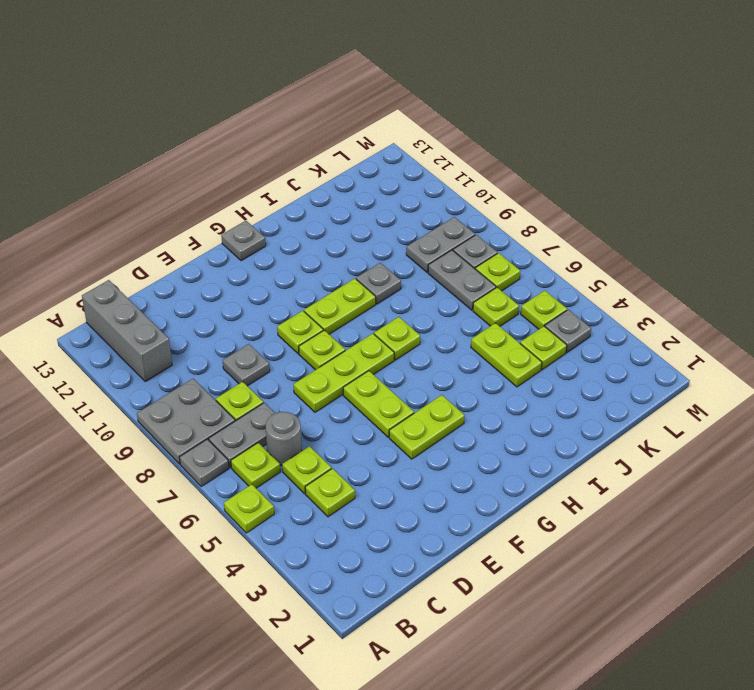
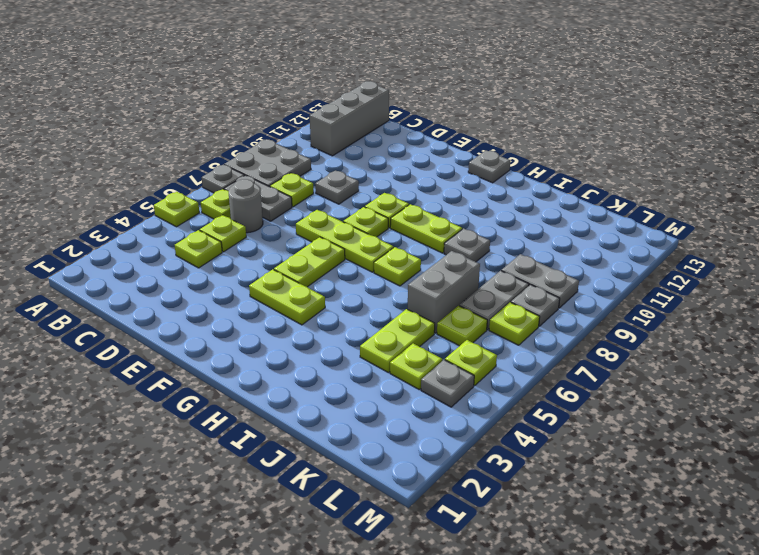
none -> grey brick J6:J7 level 1

